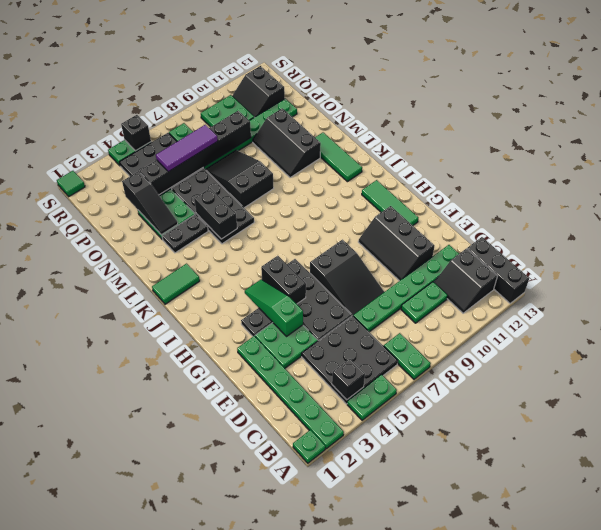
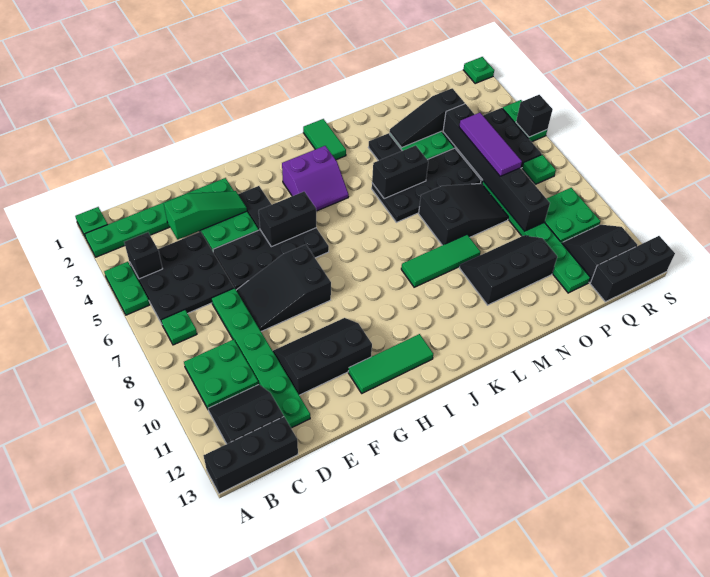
green plate A7:B7 level 1 -> green plate B7 level 1
green plate C9:C10 level 1 -> green plate B9:C10 level 1
green slope F4:H4 level 2 top F -> green slope D3:F3 level 2 top D
none -> purple slope I3:J4 level 1 top 3
green tile K12:M12 level 1 -> green tile K9:M9 level 1
none -> black brick Q13:S13 level 1
green tile S1 level 1 -> green plate S1 level 1

